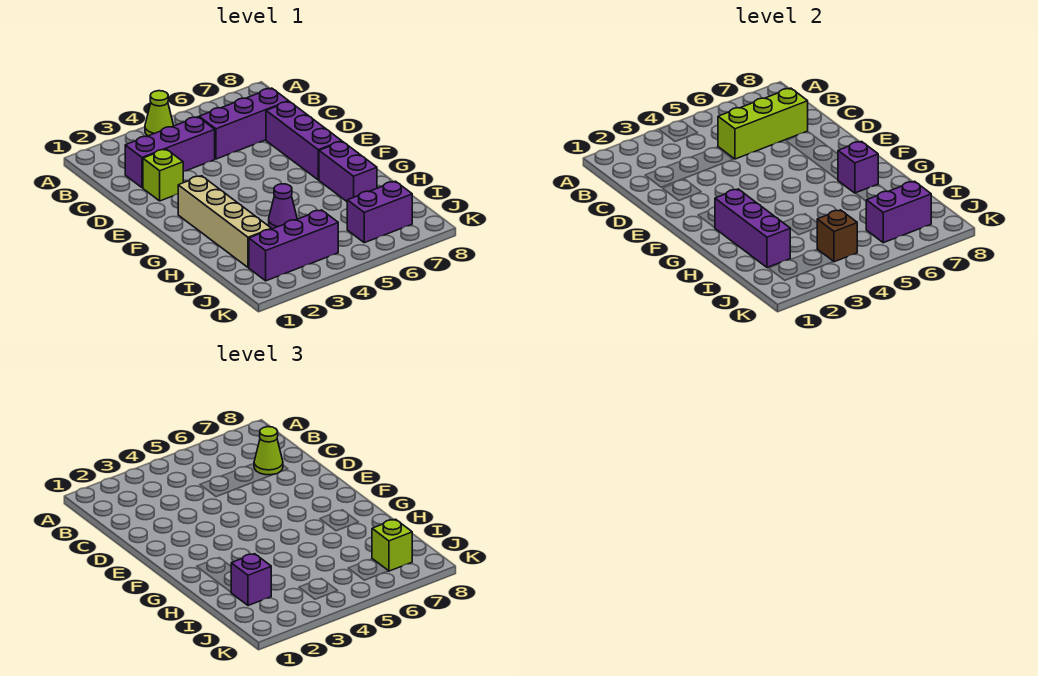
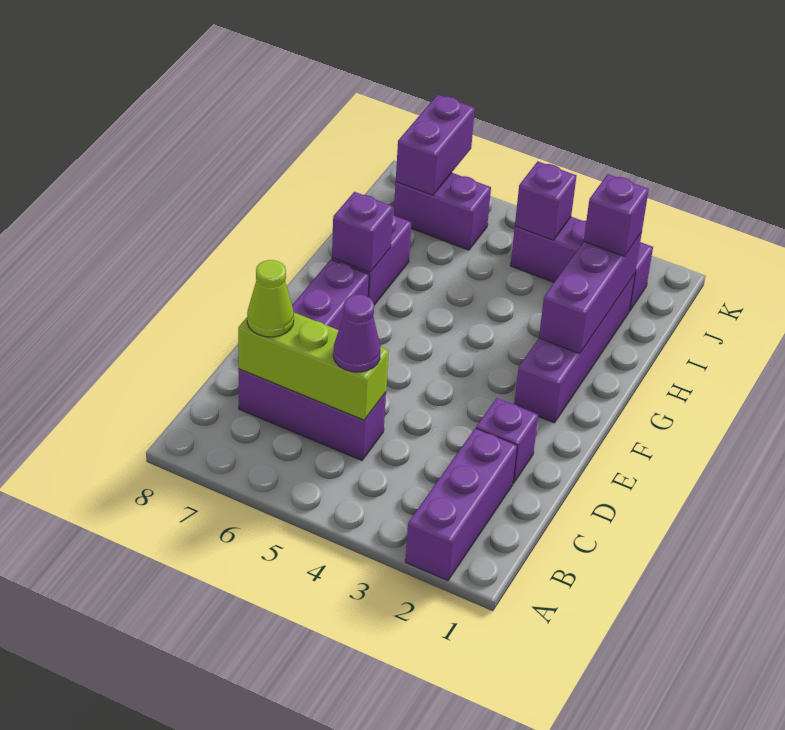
lime cone A4 level 1 -> none
purple brick C2:C4 level 1 -> purple brick A2:C2 level 1
lime brick D2 level 1 -> purple brick D2 level 1
tan brick F2:I2 level 1 -> purple brick F2:I2 level 1
purple cone H4 level 1 -> purple cone C5 level 3
brown brick J4 level 2 -> purple brick J4 level 2
purple brick J6:J7 level 2 -> purple brick J7:K7 level 2
lime brick J7 level 3 -> none

